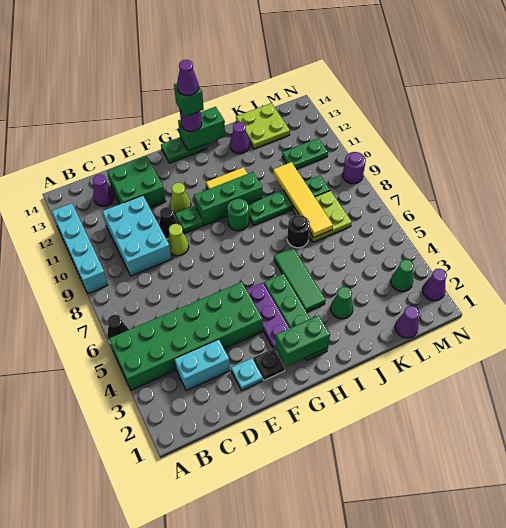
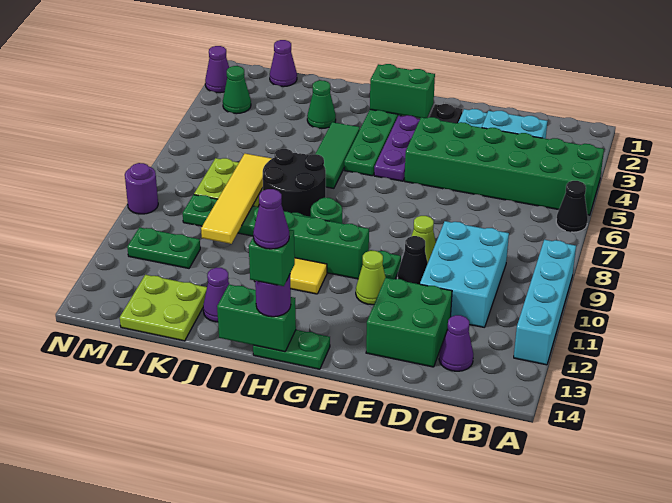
black round brick J7 level 1 -> black round brick I7:J8 level 1

